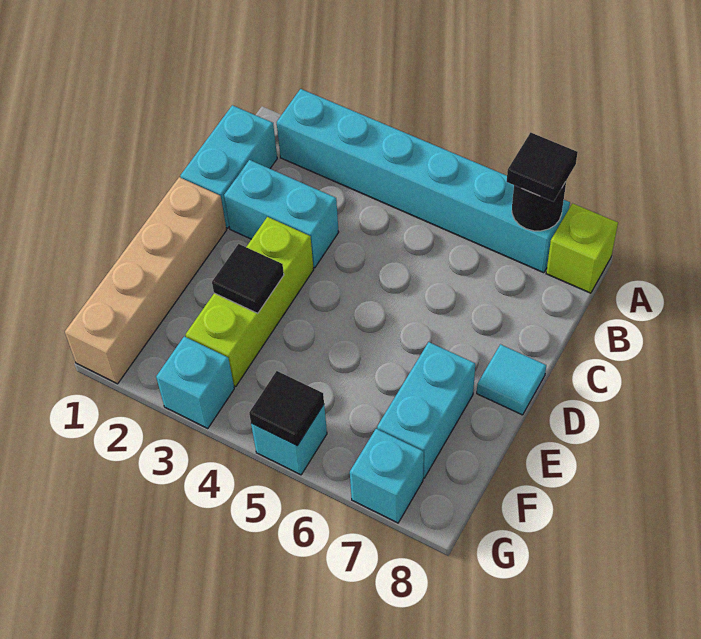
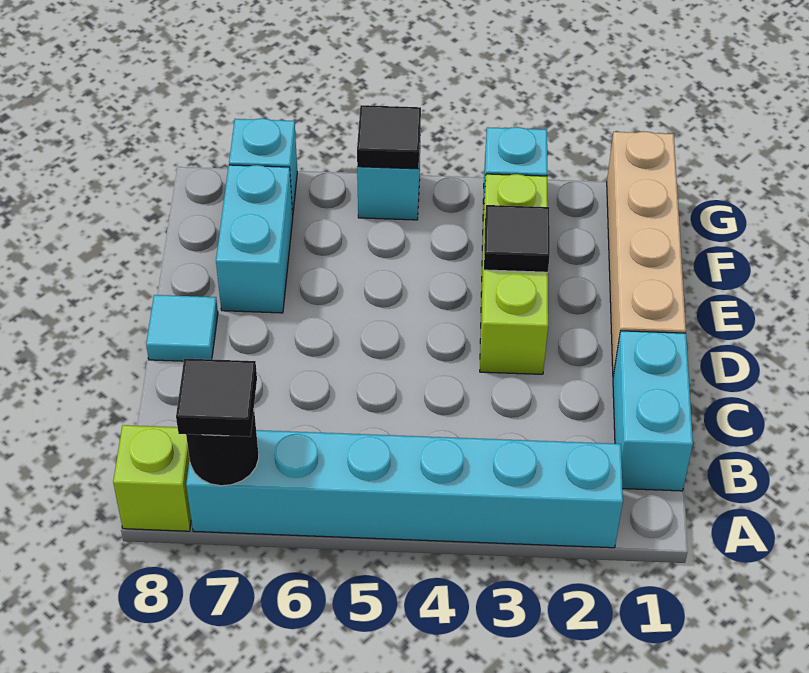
cyan brick C2:C3 level 1 -> none

